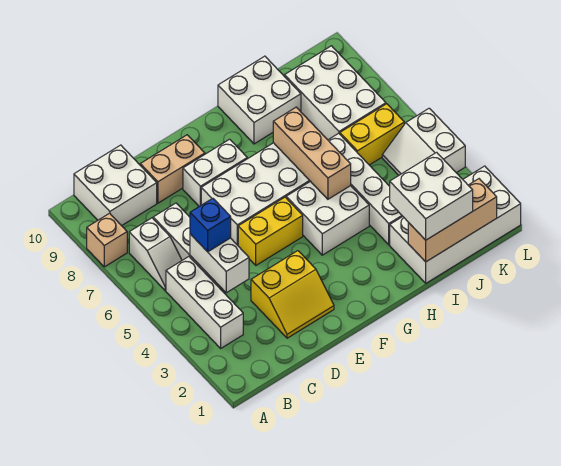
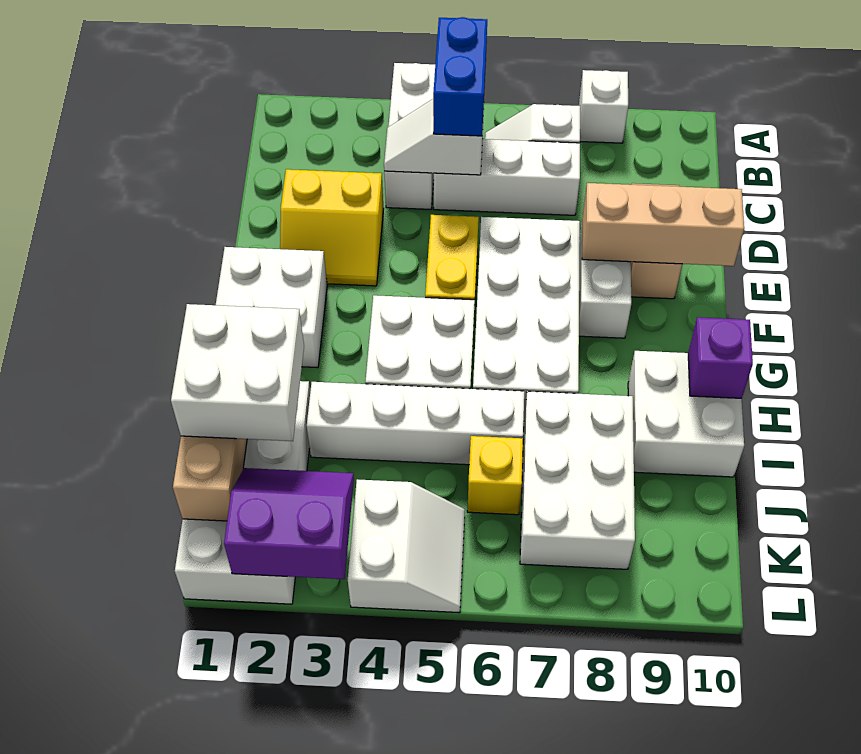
tan brick A8 level 1 -> white brick A8 level 1
white brick B3:B5 level 1 -> white brick A4:C4 level 1
white brick B9:C10 level 1 -> white brick F1:G2 level 1
white brick C4:C5 level 2 -> white slope C4:C5 level 2 top 5
blue brick C5 level 3 -> blue brick B5:C5 level 3
yellow slope D2:E3 level 1 top 3 -> yellow slope D2:E3 level 1 top D
tan brick H5:H7 level 2 -> tan brick E8:E10 level 2
none -> purple brick H10 level 2
yellow brick J6:K6 level 1 -> yellow brick J6 level 1
white brick J7:K9 level 1 -> white brick I7:K8 level 1
none -> purple slope K2:L3 level 2 top L
white slope K4:L5 level 1 top L -> white slope K4:L5 level 1 top 4

